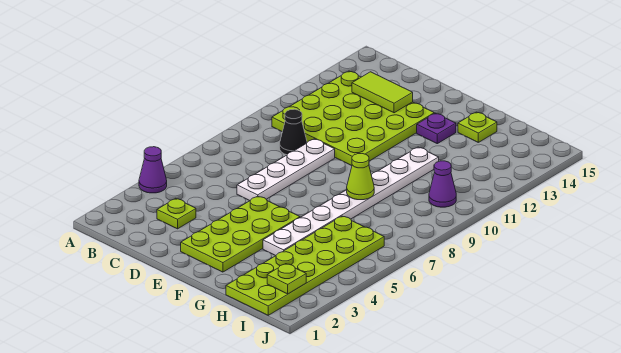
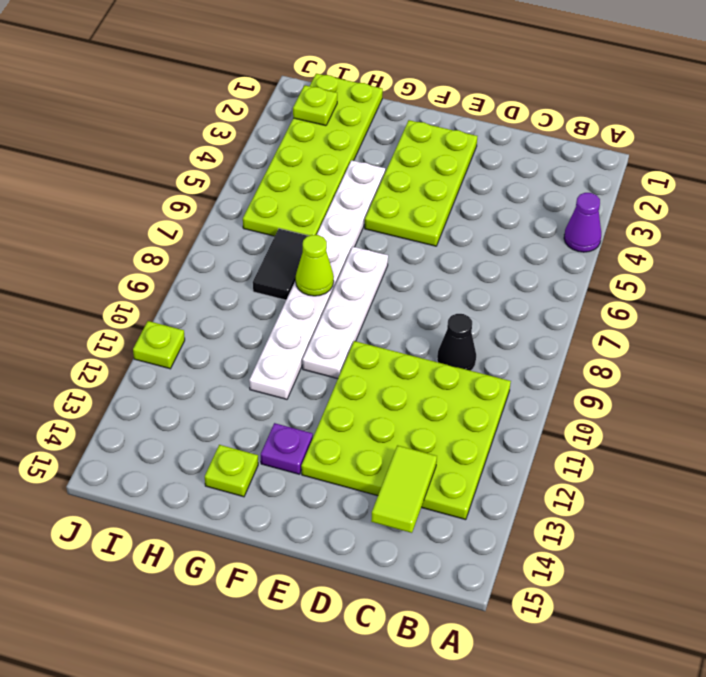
lime plate C3 level 1 -> lime plate J11 level 1
lime tile C13:D13 level 2 -> lime tile C13:C14 level 2
white plate D6:D9 level 1 -> white plate F7:F10 level 1
none -> black tile H7:H8 level 1
purple cone I10 level 1 -> none

